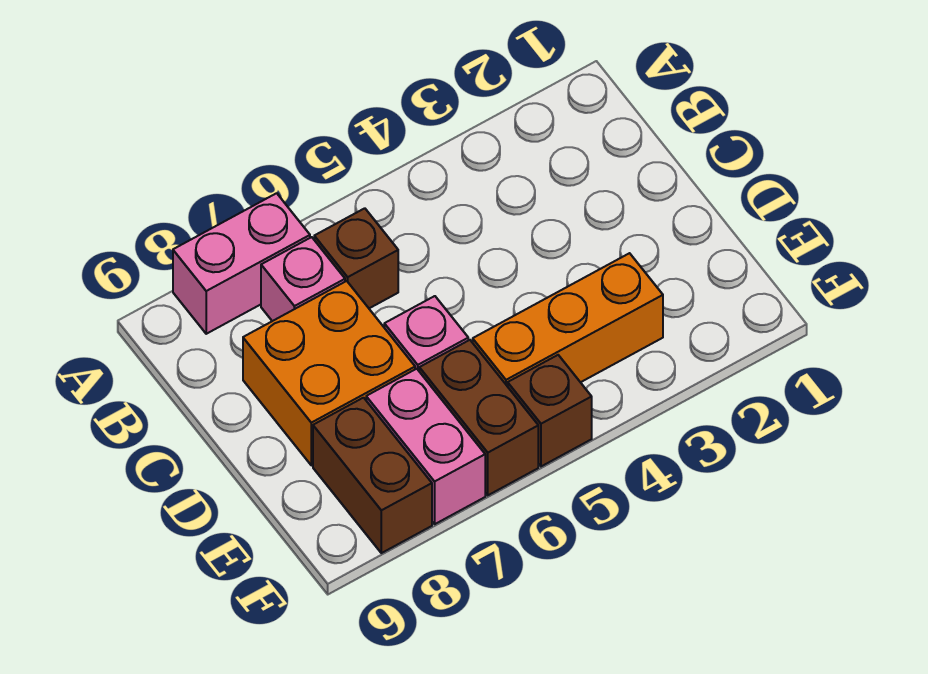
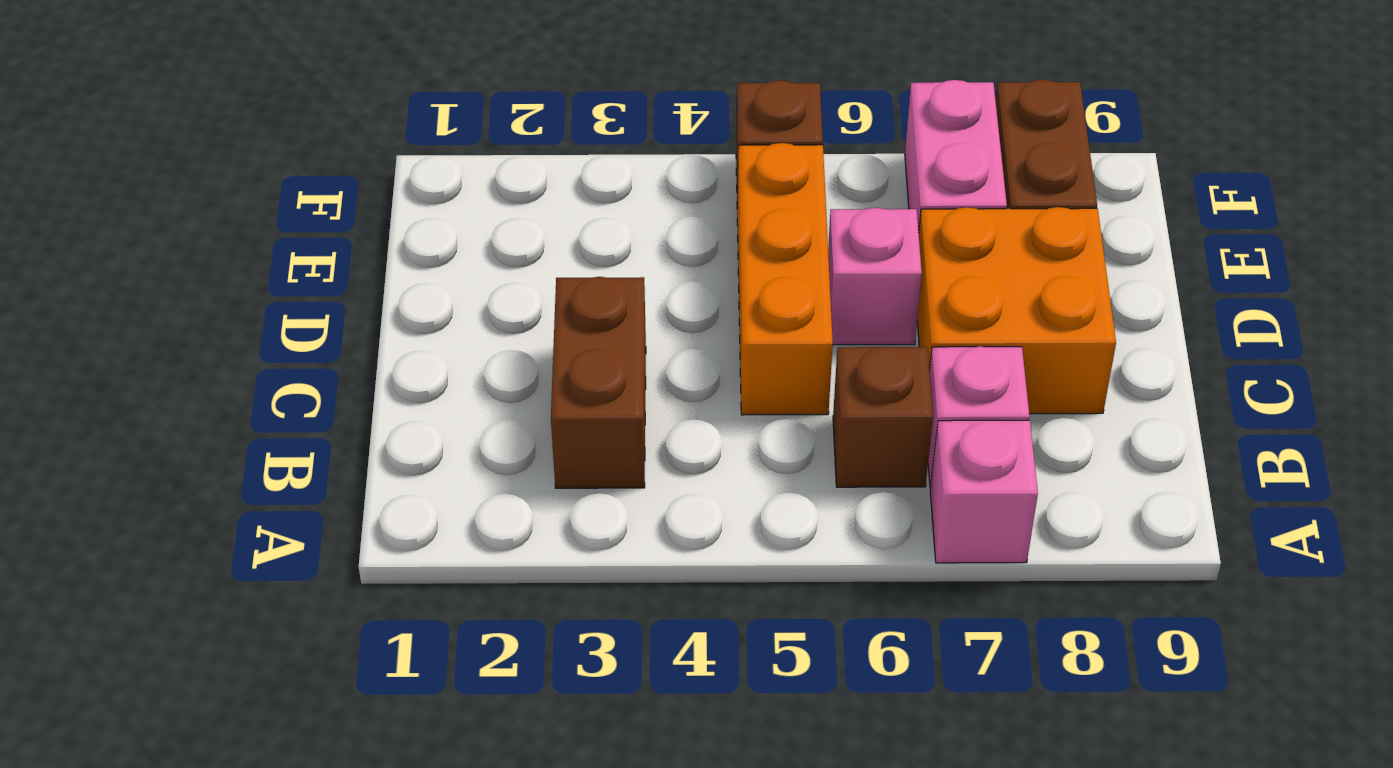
pink brick A7:A8 level 1 -> pink brick A7 level 1
orange brick E3:E5 level 1 -> orange brick C5:E5 level 1
brown brick E6:F6 level 1 -> brown brick B3:C3 level 1

